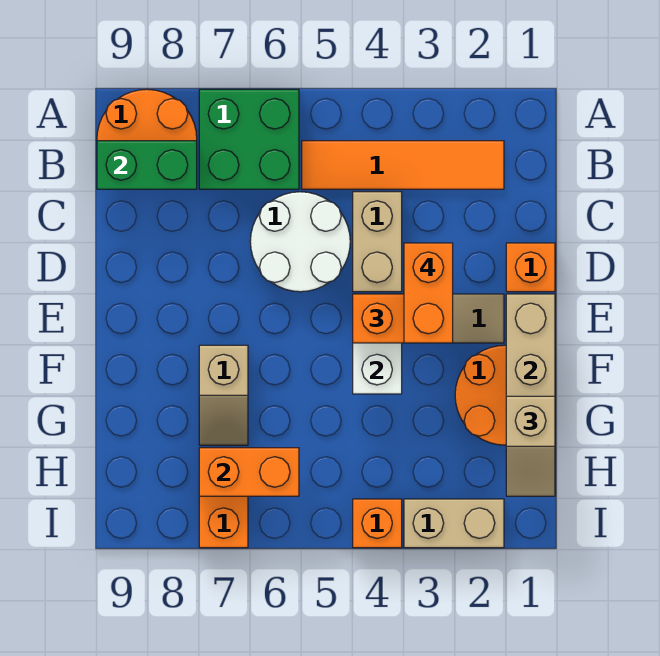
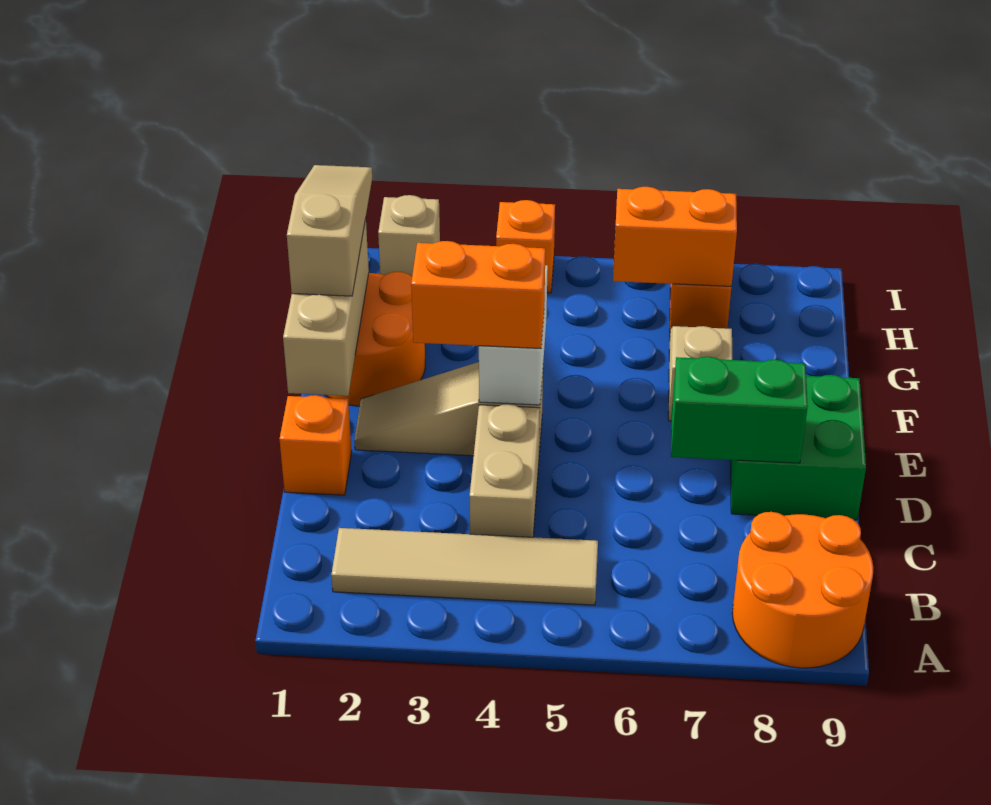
green brick A6:B7 level 1 -> green brick D8:E9 level 1
orange tile B2:B5 level 1 -> tan tile B2:B5 level 1
green brick B8:B9 level 2 -> green brick D7:D8 level 2
white round brick C5:D6 level 1 -> none
orange brick D3:E3 level 4 -> none
tan slope G1:H1 level 3 top G -> tan slope F1:H1 level 3 top F
tan brick I2:I3 level 1 -> tan brick I2 level 1

